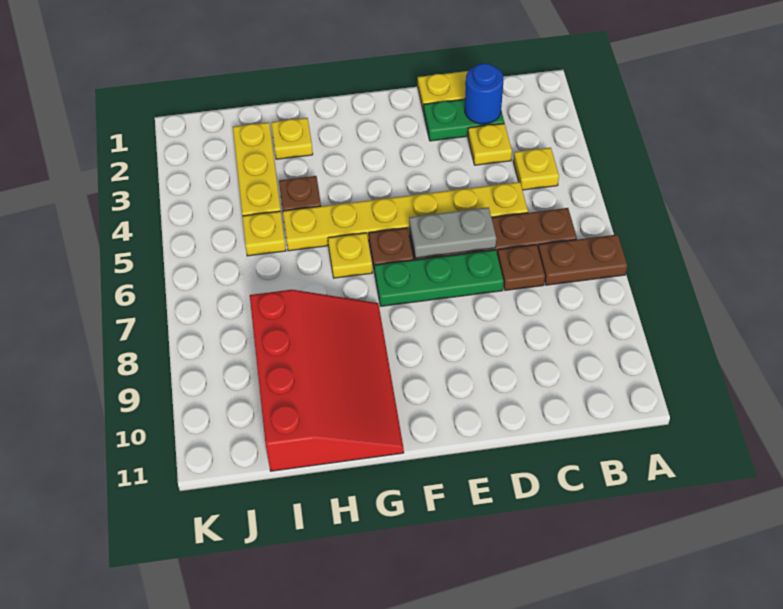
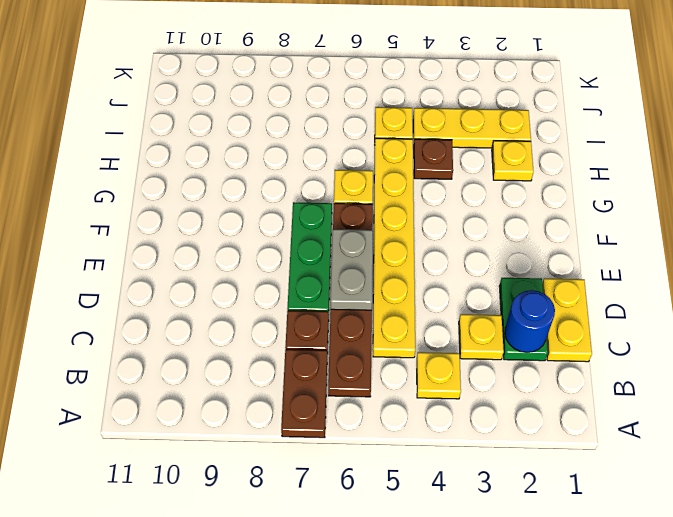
red slope G8:I11 level 1 top I -> none

